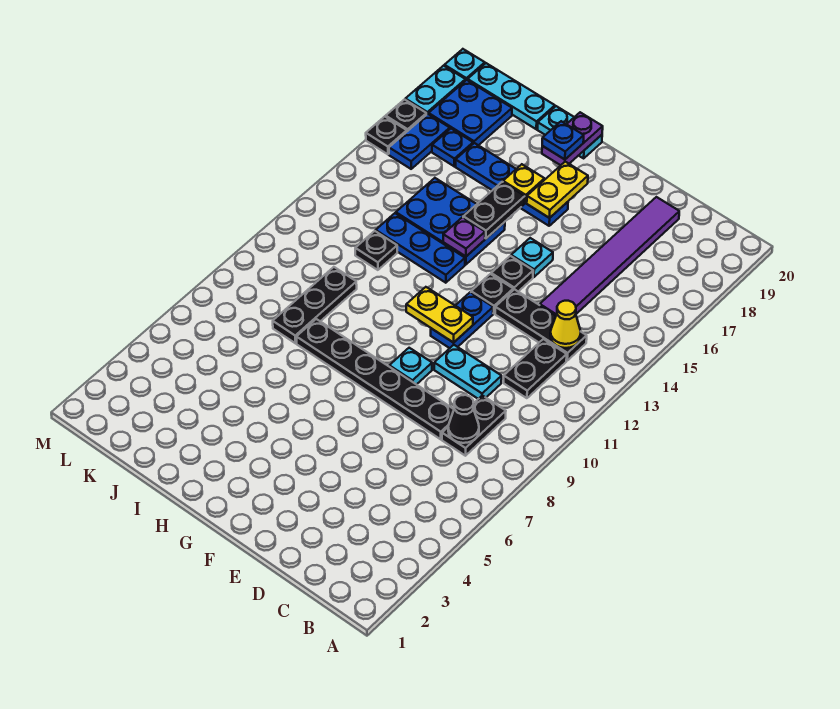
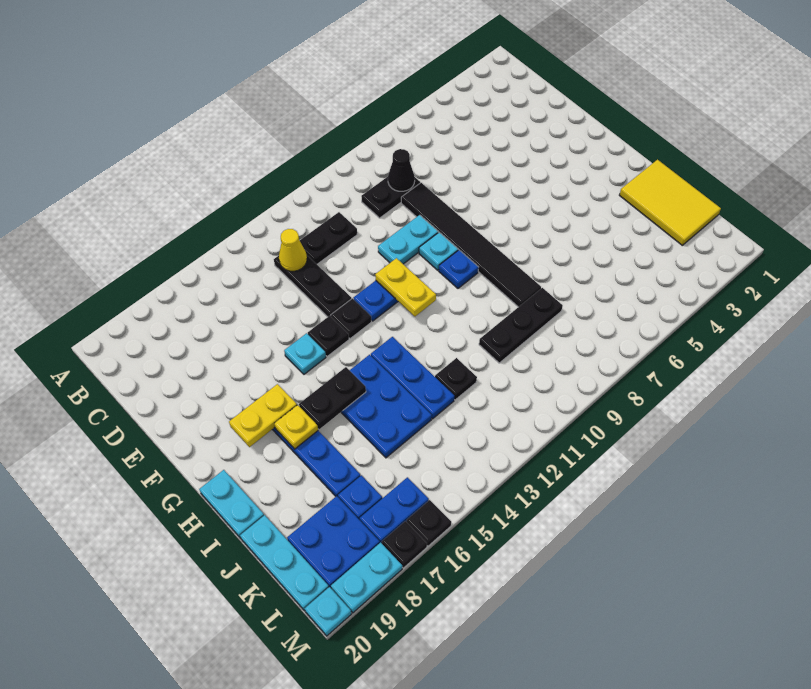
black plate D8:I8 level 1 -> black tile D8:I8 level 1
cyan plate D10:E10 level 1 -> cyan plate E9:E10 level 1
purple tile D14:D19 level 1 -> none
purple plate H14 level 2 -> none
purple plate H19:H20 level 2 -> none
blue plate H19 level 3 -> blue plate G9 level 1
none -> yellow tile I1:K2 level 1

